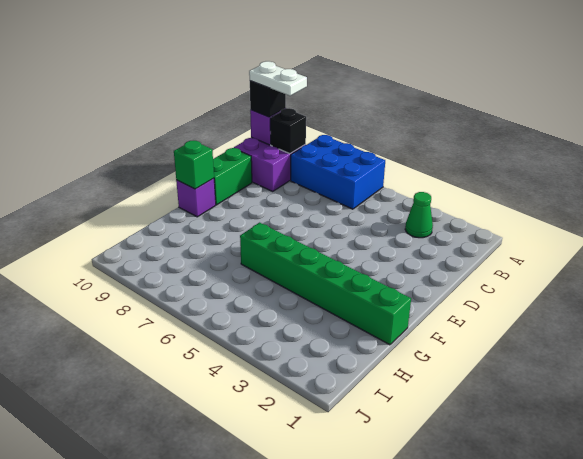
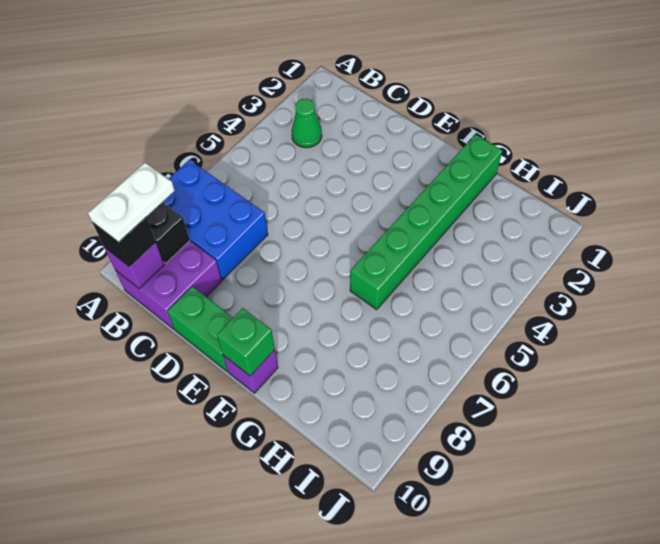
blue brick A6:B8 level 1 -> blue brick A7:C8 level 1

